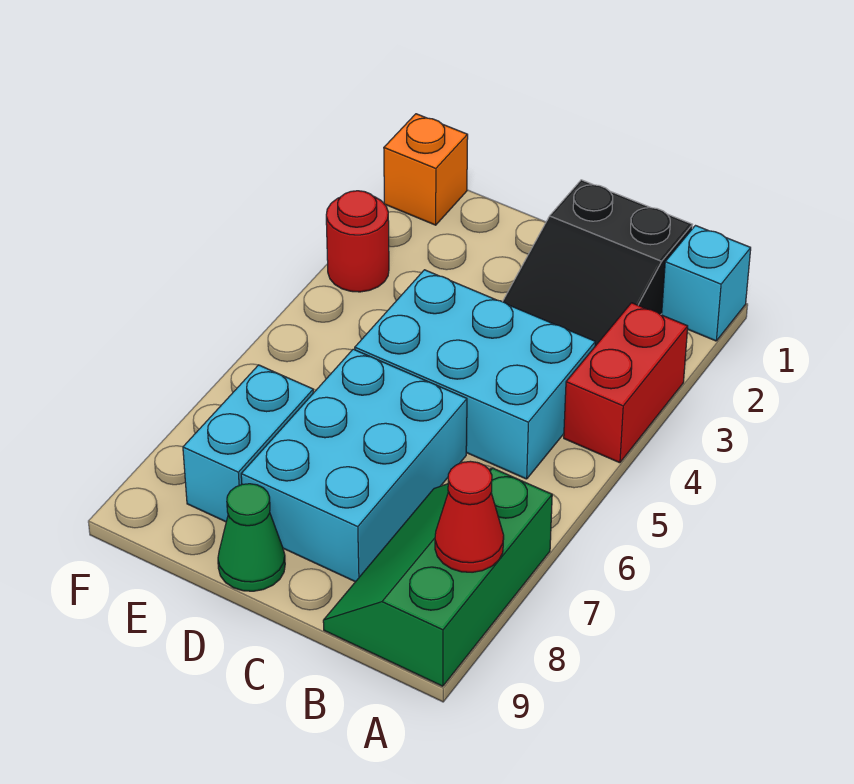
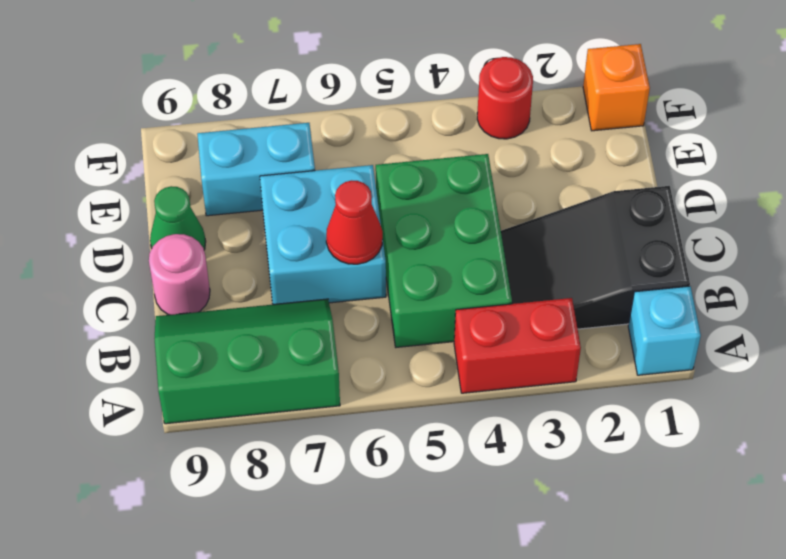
red cone A8 level 2 -> red cone C6 level 2
cyan brick B4:D5 level 1 -> green brick B4:D5 level 1
cyan brick C6:D8 level 1 -> cyan brick C6:D7 level 1
none -> pink round brick C9 level 1

